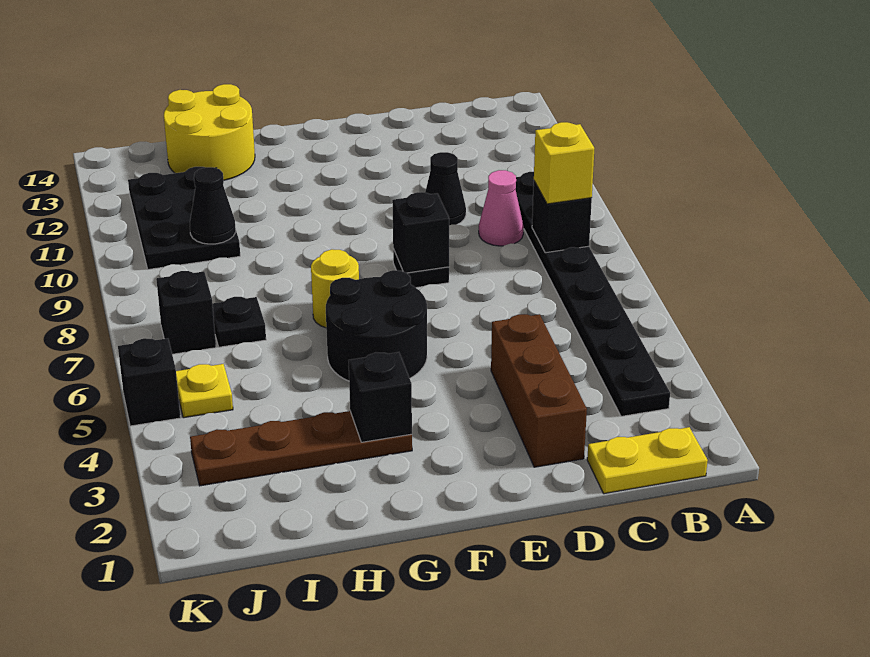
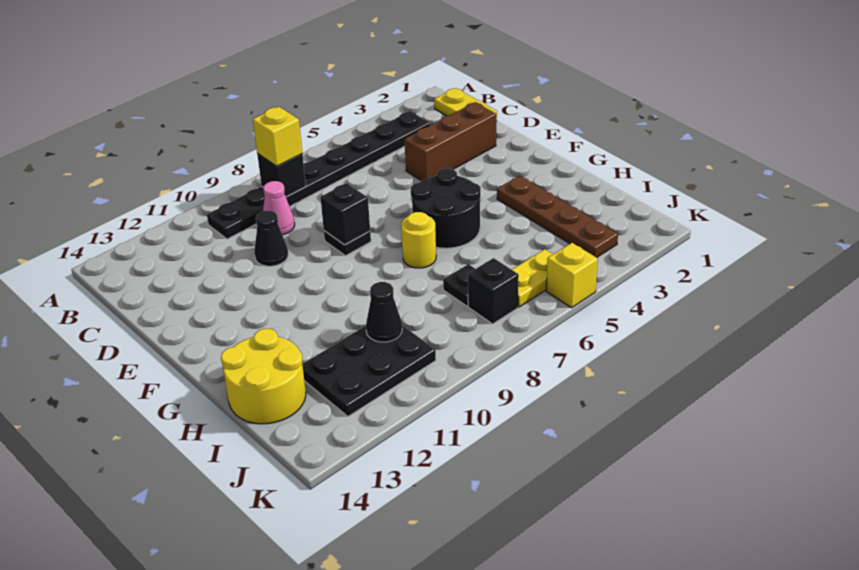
black brick G3 level 2 -> none
yellow plate J5 level 1 -> yellow plate J5:J6 level 1
black brick K5 level 1 -> yellow brick K5 level 1

